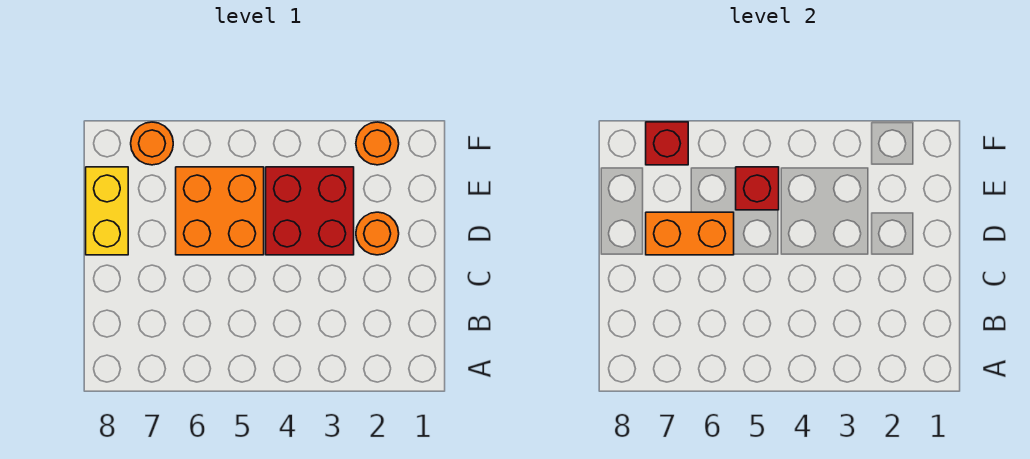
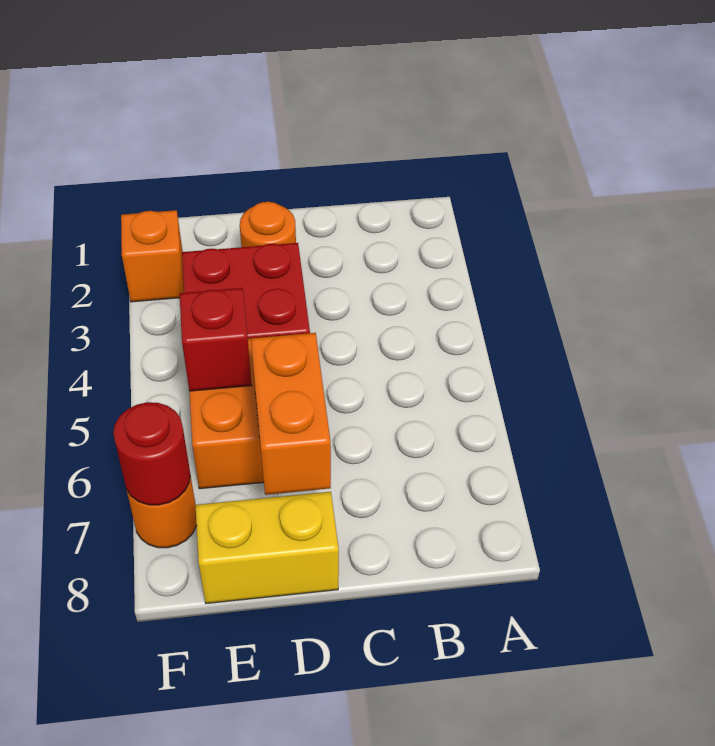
orange round brick F2 level 1 -> orange brick F2 level 1
red brick F7 level 2 -> red round brick F7 level 2

